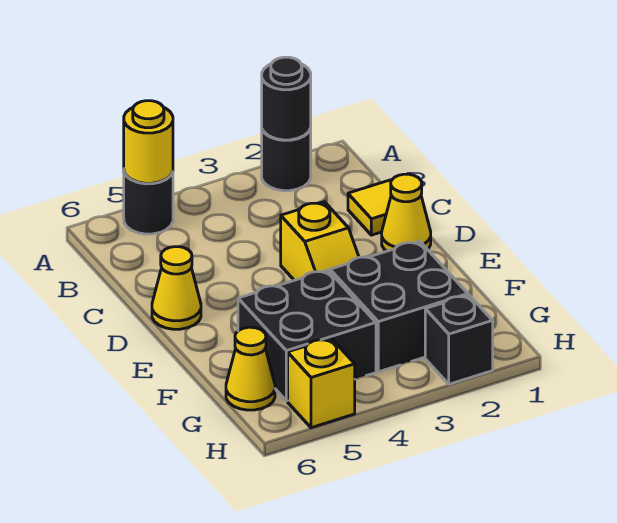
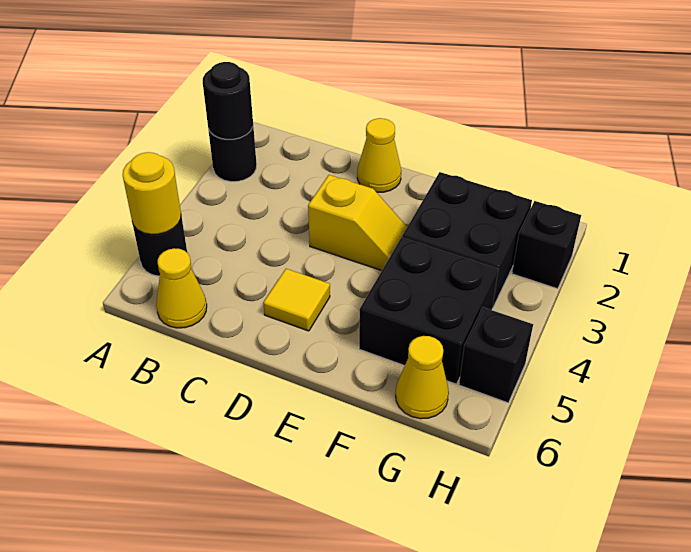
yellow tile C1 level 1 -> yellow tile D5 level 1
yellow cone D6 level 1 -> yellow cone B6 level 1
yellow brick H5 level 1 -> black brick H5 level 1

